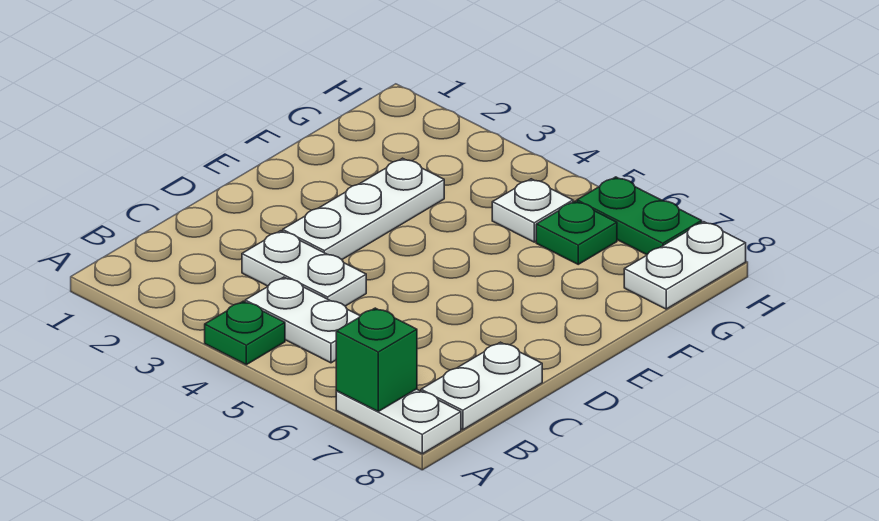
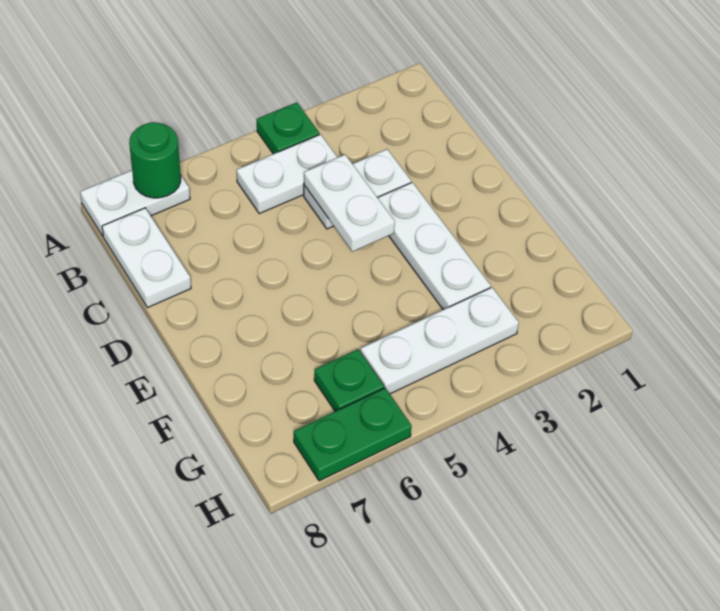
green brick A7 level 2 -> green round brick A7 level 2
white plate G5 level 1 -> white plate G3:G5 level 1
white plate G8:H8 level 1 -> white plate C4:D4 level 2

